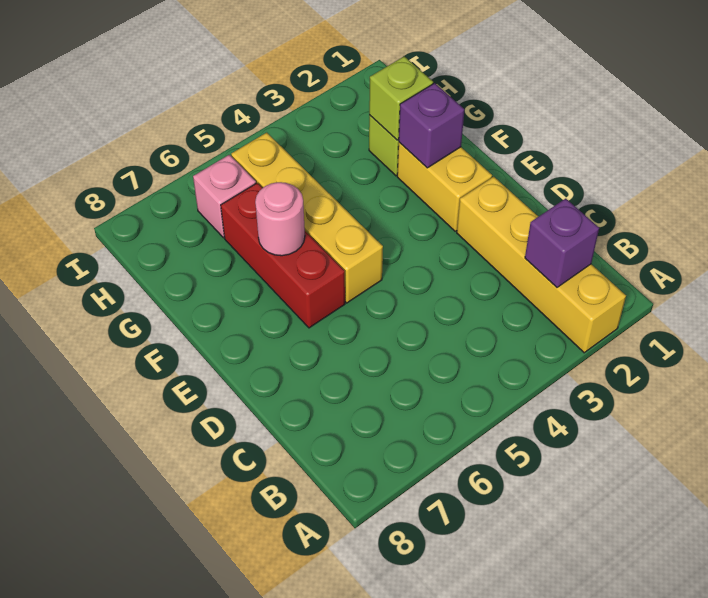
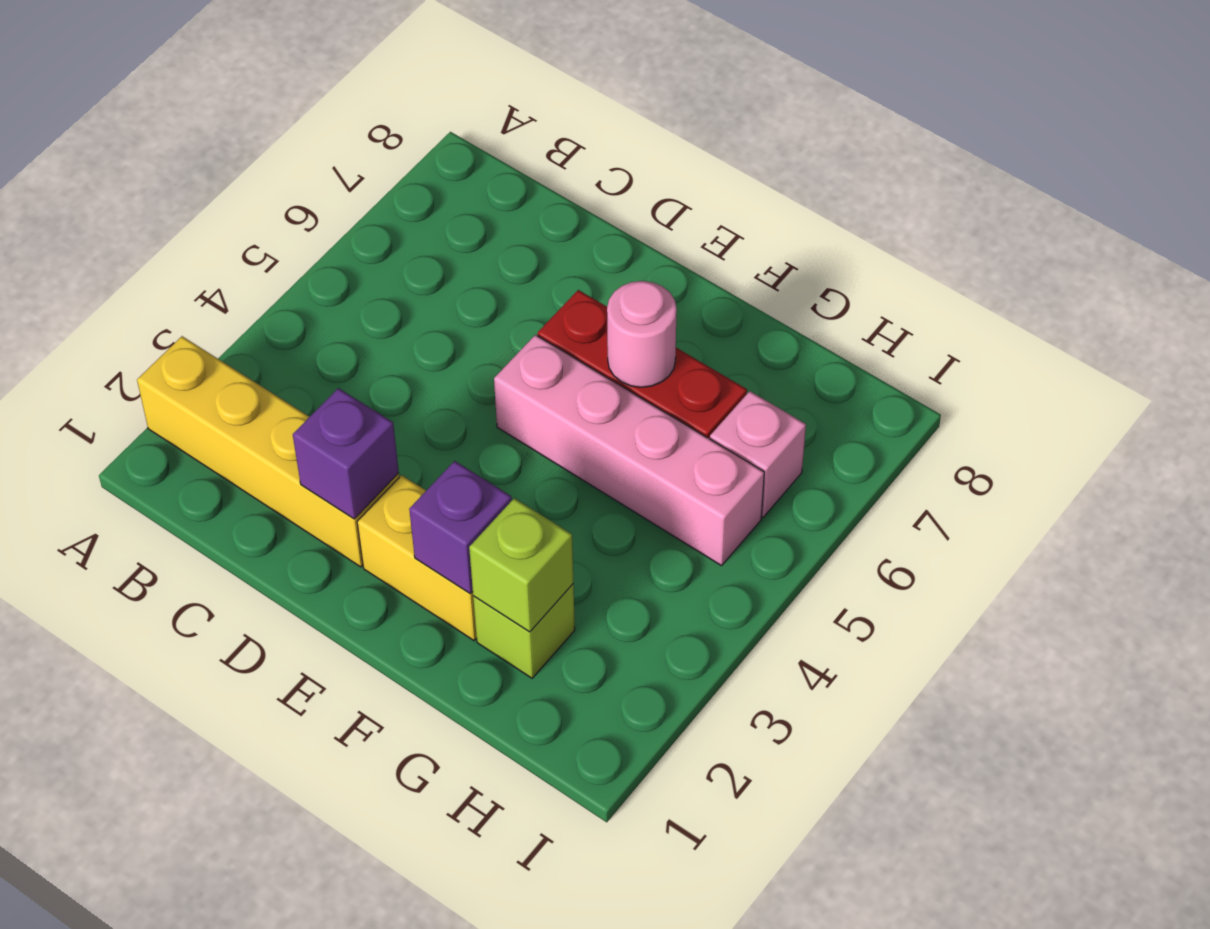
purple brick B2 level 2 -> purple brick D2 level 2
yellow brick E5:H5 level 1 -> pink brick E5:H5 level 1

